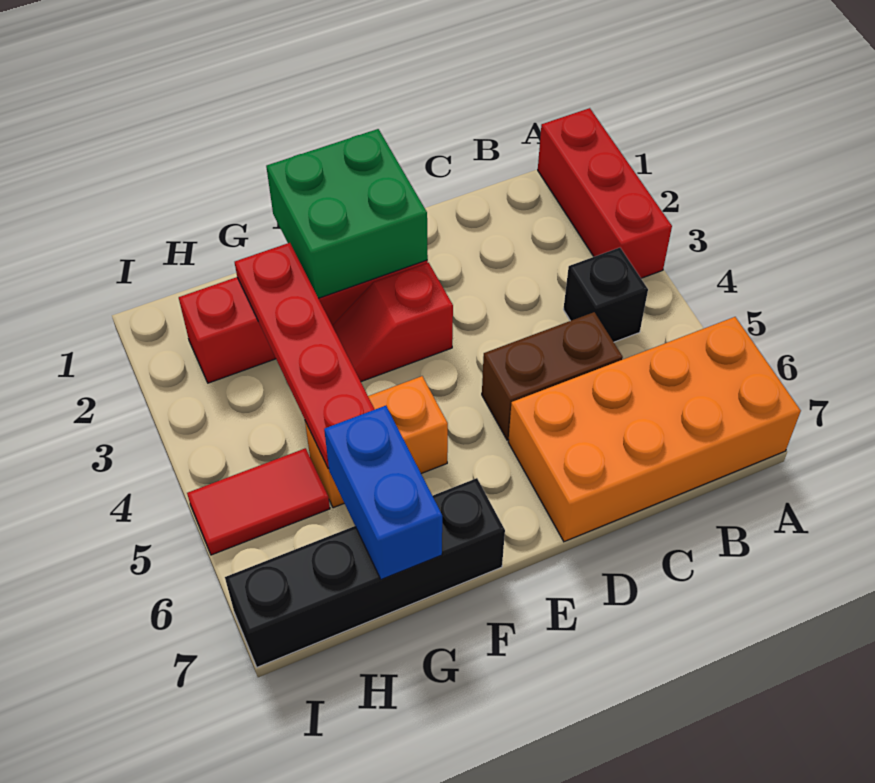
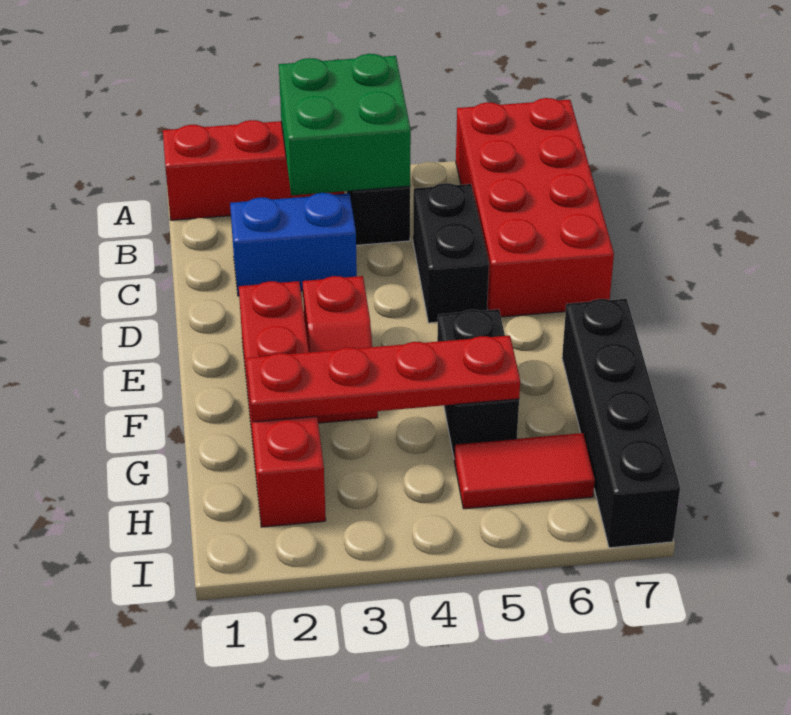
orange brick A6:D7 level 1 -> red brick A6:D7 level 1
brown brick C5:D5 level 1 -> black brick C5:D5 level 1
green brick E1:F2 level 2 -> green brick A3:B4 level 2
orange brick F5:G5 level 1 -> black brick F5:G5 level 1
blue brick G6:G7 level 2 -> blue brick C2:C3 level 1
red tile H5:I5 level 1 -> red tile H5:H6 level 1

